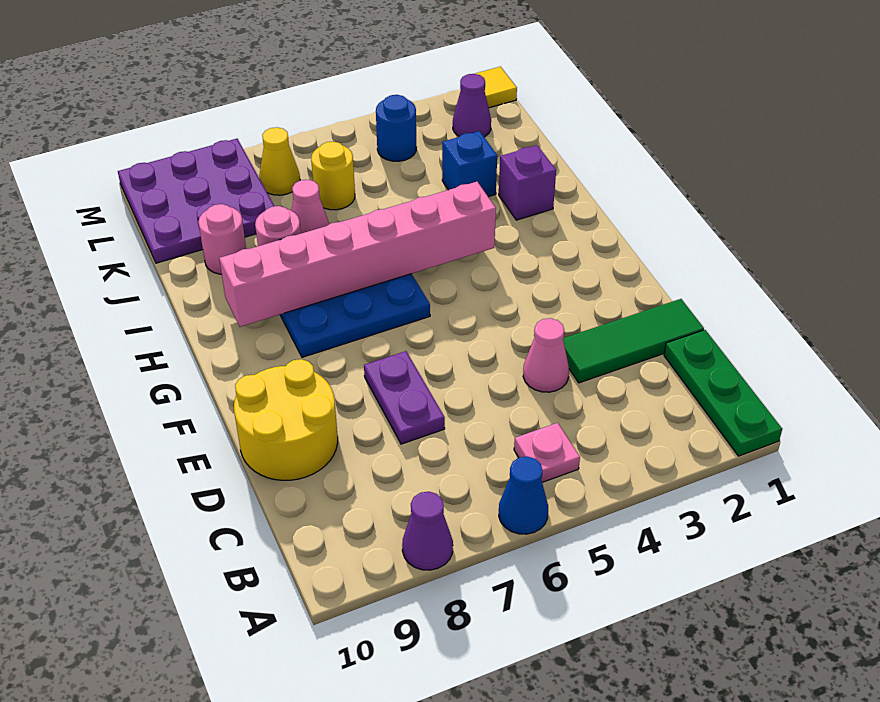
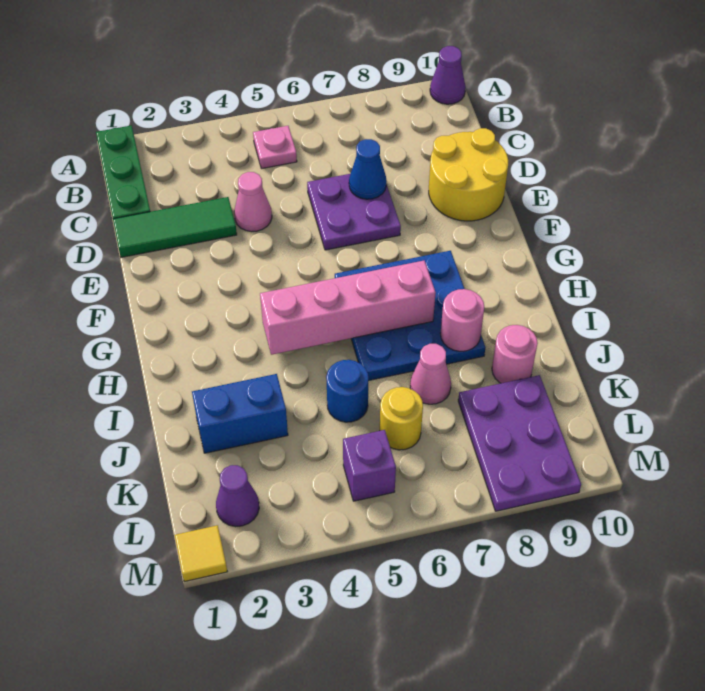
blue cone A6 level 1 -> blue cone D7 level 2
purple cone A8 level 1 -> purple cone A10 level 1
purple plate D7:E7 level 1 -> purple plate D6:E7 level 1
pink brick H4:H9 level 2 -> pink brick H4:H7 level 2
purple brick I2 level 1 -> purple brick L5 level 1
blue brick J3 level 1 -> blue brick J2:J3 level 1
purple plate K8:M10 level 1 -> purple plate K8:M9 level 1
blue round brick L4 level 1 -> blue round brick J5 level 1
yellow cone L7 level 1 -> none

